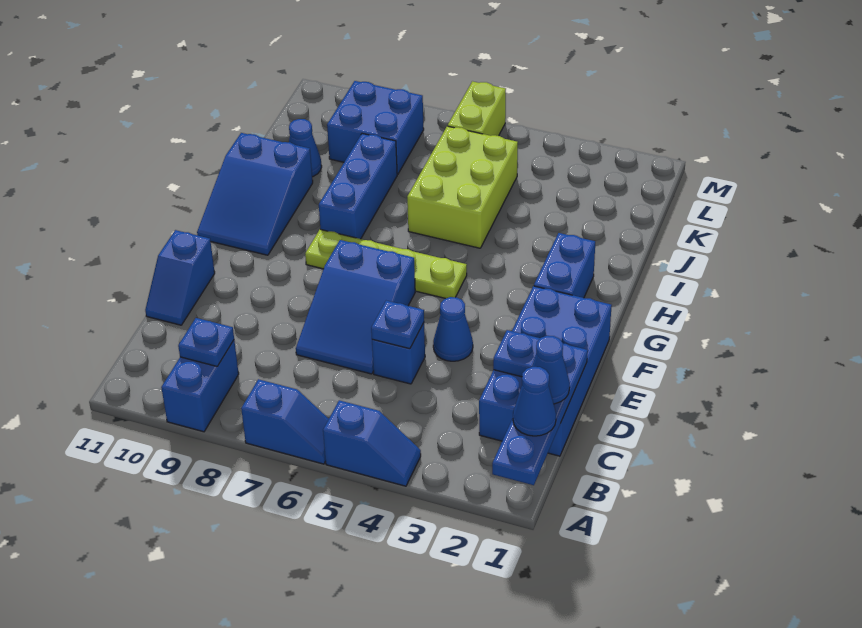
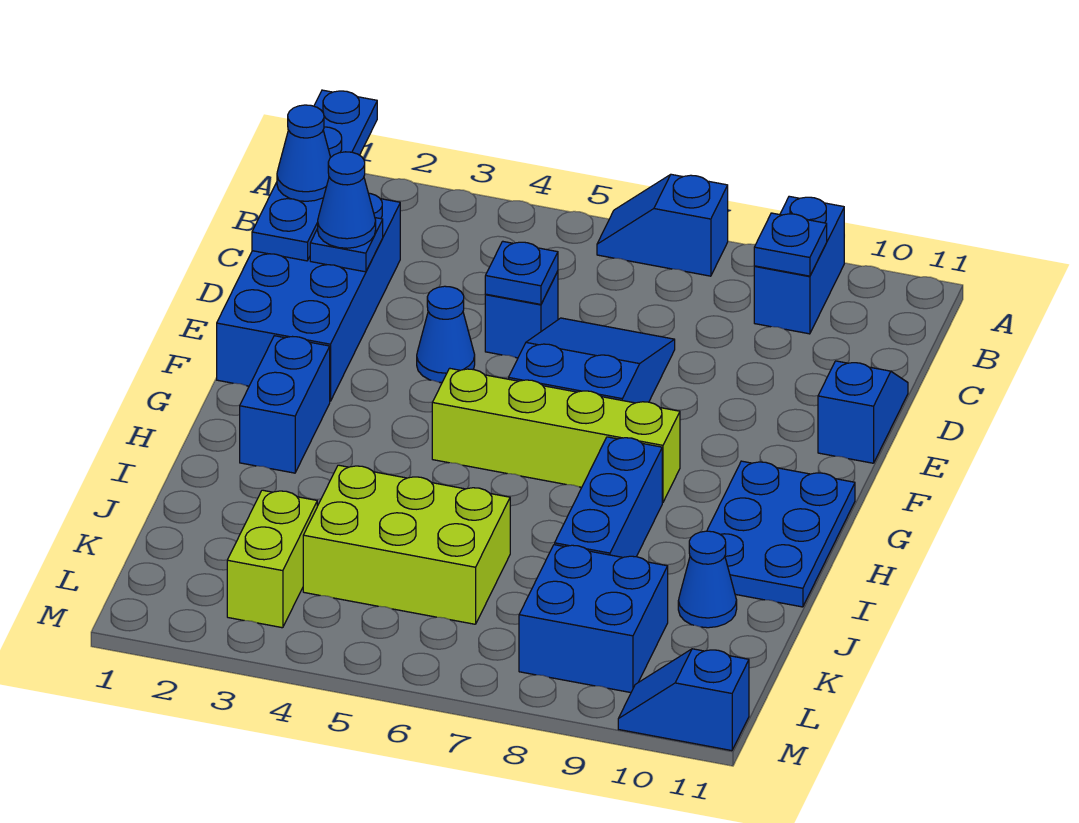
blue slope A4:A5 level 1 top 5 -> blue slope M10:M11 level 1 top 11
blue cone B1 level 3 -> blue cone D2 level 3
lime plate G5:G8 level 1 -> lime brick G5:G8 level 1
blue slope G10:I11 level 1 top I -> blue plate G10:I11 level 1
lime brick I5:K6 level 1 -> lime brick J4:K6 level 1
lime brick L6:M6 level 1 -> lime brick K3:L3 level 1

